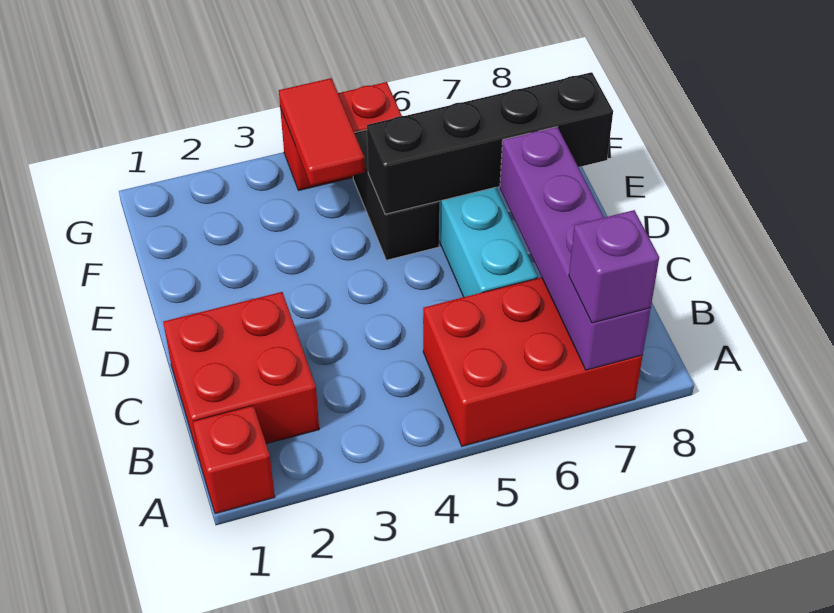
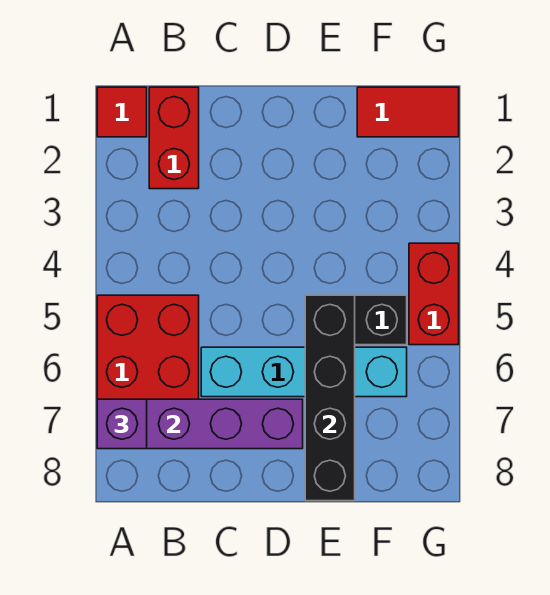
red brick A1 level 1 -> red tile A1 level 1
red brick B1:C2 level 1 -> red brick B1:B2 level 1
red tile F4:G4 level 2 -> red tile F1:G1 level 1

